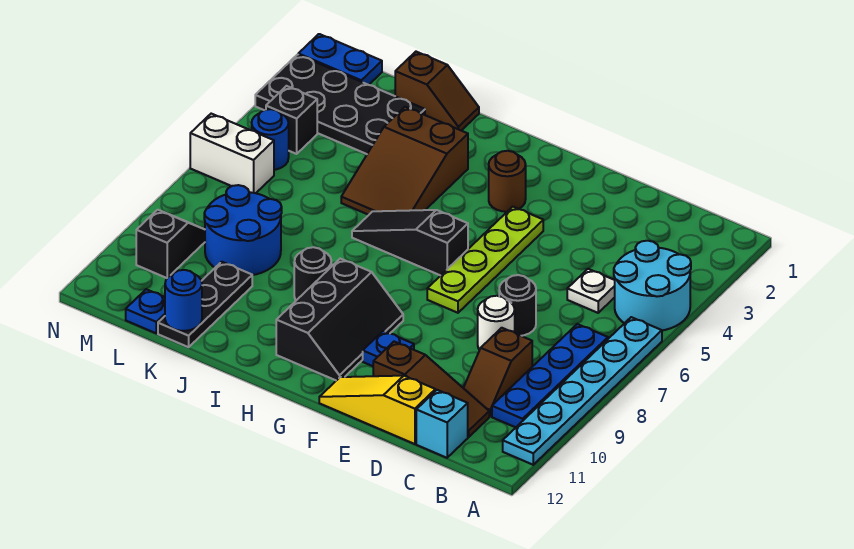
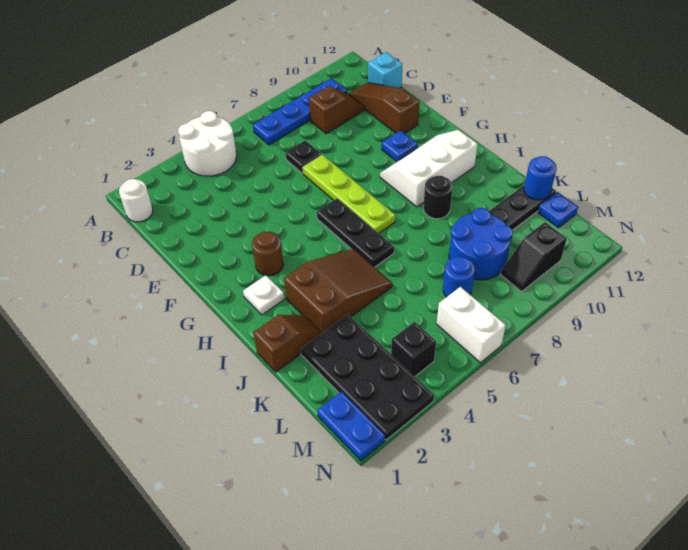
cyan round brick A4:B5 level 1 -> white round brick A4:B5 level 1
cyan plate A6:A11 level 1 -> none
white plate C5 level 1 -> white plate H2 level 1
black round brick D7 level 1 -> black plate D7 level 1
white round brick D8 level 1 -> white round brick B1 level 1
yellow slope D12:F12 level 1 top D -> none
lime plate F4:F7 level 1 -> lime plate E7:H7 level 1
black slope G6:I6 level 1 top G -> black plate G6:I6 level 1
black slope G9:H11 level 1 top H -> white slope G9:H11 level 1 top H
brown slope J1:K1 level 1 top K -> brown slope J1:J2 level 1 top 1
blue round brick M5 level 1 -> blue round brick L7 level 1

